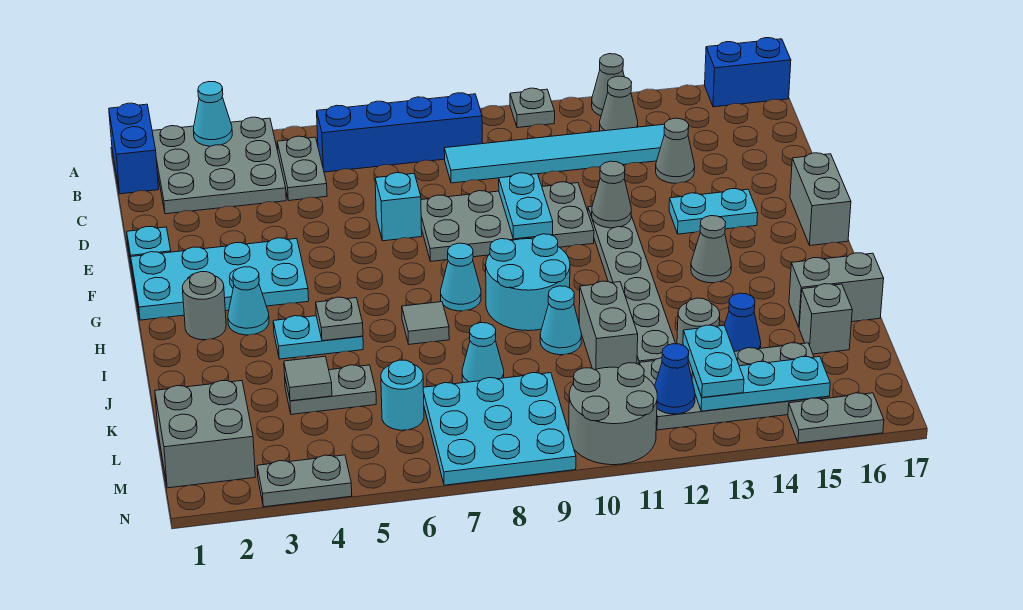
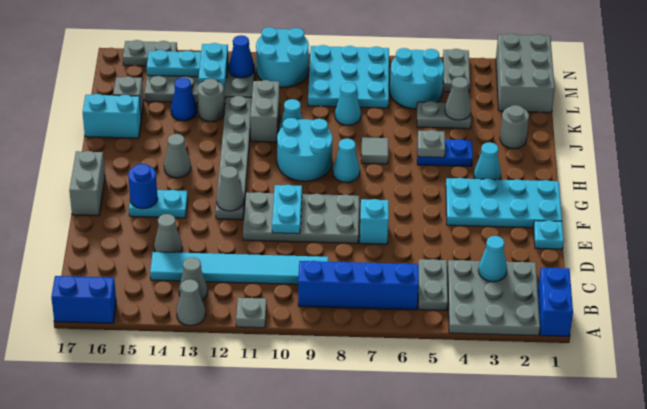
cyan cone A3 level 2 -> cyan cone C3 level 2
none -> blue round brick F15 level 2
grey round brick H2 level 1 -> grey round brick J2 level 1
cyan plate I4:I5 level 1 -> blue plate I4:I5 level 1
grey brick J16:J17 level 1 -> cyan brick J16:J17 level 1
grey tile K4 level 2 -> grey cone K4 level 2
grey brick L1:M2 level 1 -> grey brick L1:N2 level 1
cyan round brick L6 level 1 -> cyan round brick L5:M6 level 1
grey round brick M10:N11 level 1 -> cyan round brick M10:N11 level 1
grey plate N3:N4 level 1 -> grey plate M4:N4 level 1

